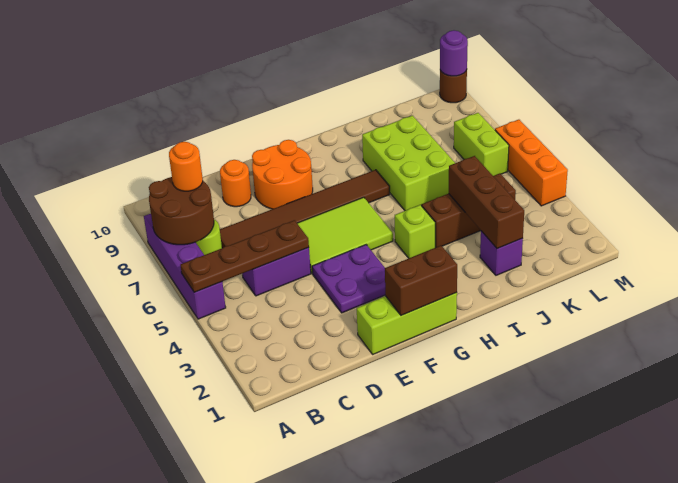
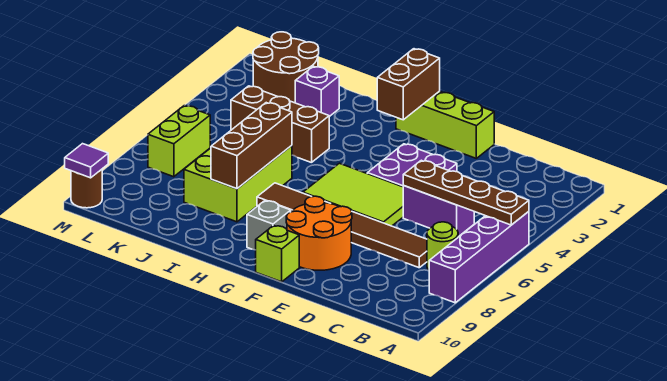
brown round brick A7:B8 level 2 -> brown round brick K1:L2 level 1
orange round brick B8 level 3 -> none
orange round brick D9 level 1 -> none
brown brick F1:G1 level 2 -> brown brick G1:G2 level 2
none -> grey brick G9 level 1
lime brick H4 level 1 -> lime brick F10 level 1
brown brick J2:J4 level 2 -> brown brick I6:I8 level 2
orange brick M4:M6 level 1 -> none
purple round brick M10 level 2 -> purple tile M10 level 2

